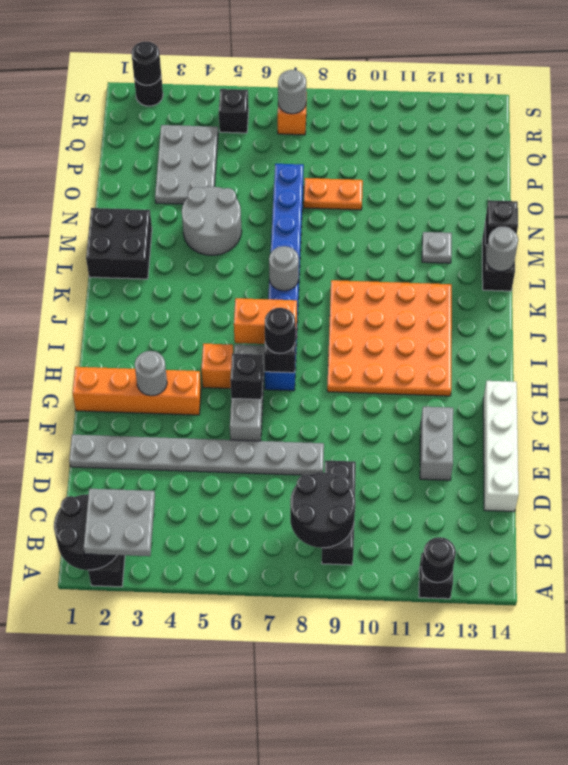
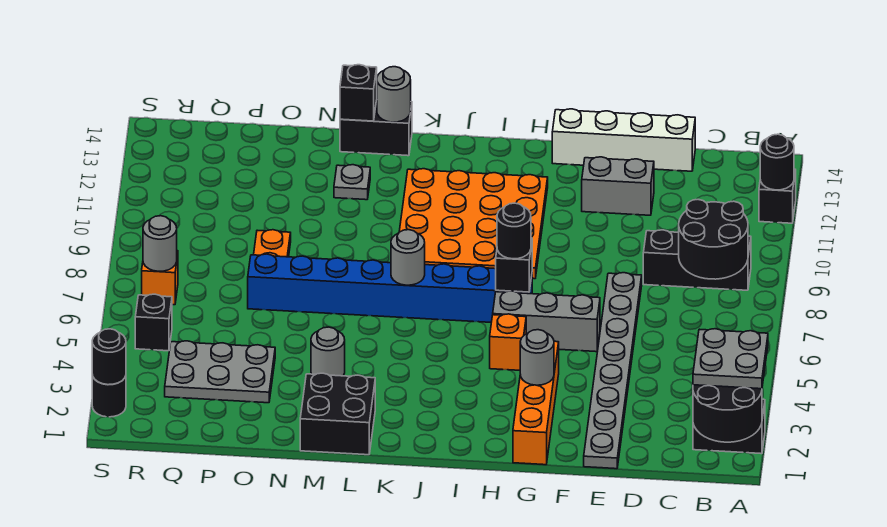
black brick G6 level 2 -> none
orange brick I6:I7 level 2 -> none
grey round brick M4:N5 level 1 -> grey round brick M4 level 1

